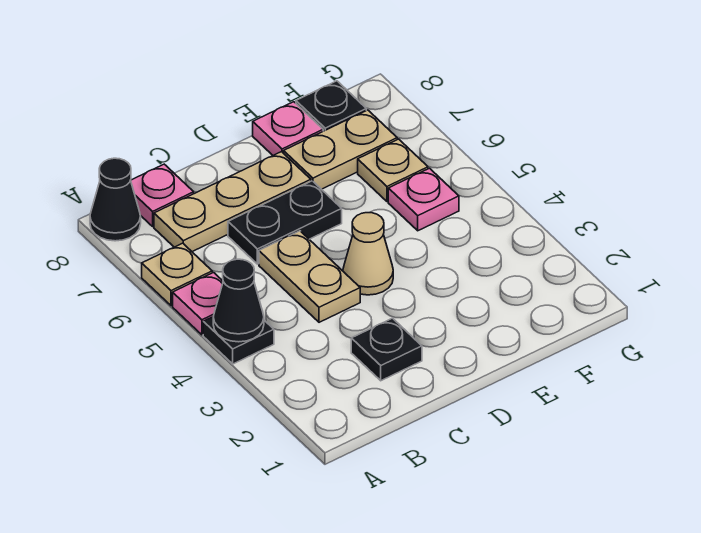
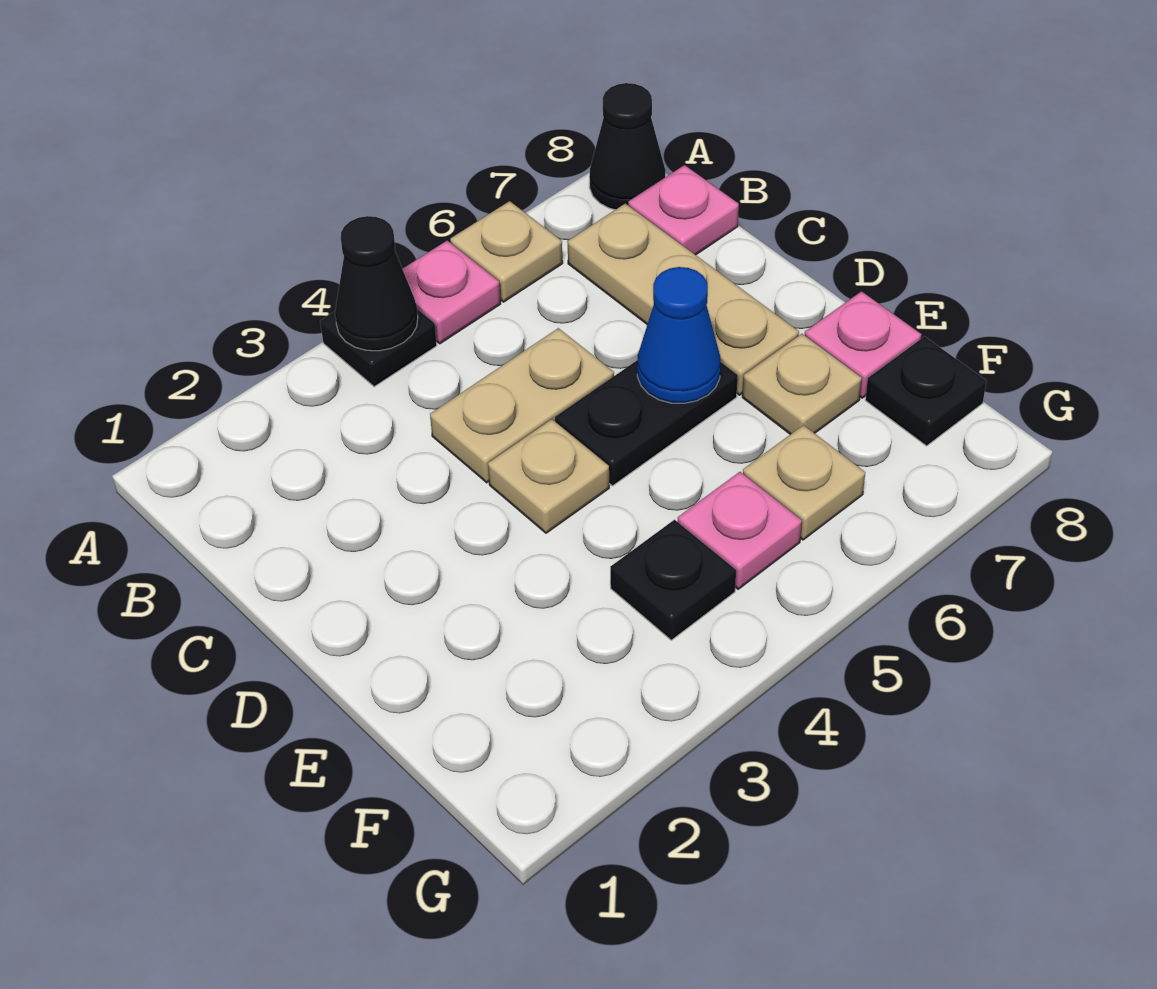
black plate C2 level 1 -> black plate F4 level 1
black plate C6:D6 level 1 -> black plate D5:D6 level 1
tan cone D4 level 1 -> tan plate D4 level 1
none -> blue cone D6 level 2
tan plate E7:F7 level 1 -> tan plate E7 level 1

